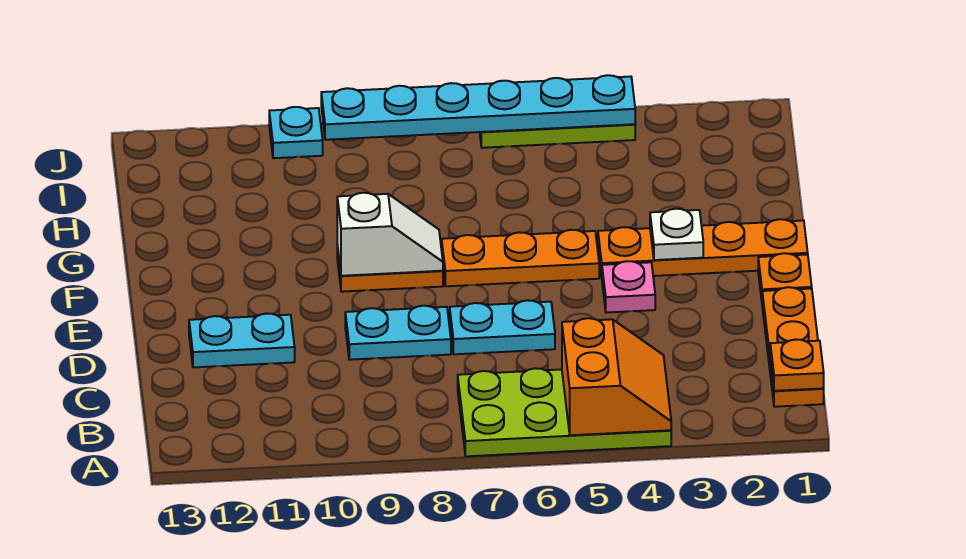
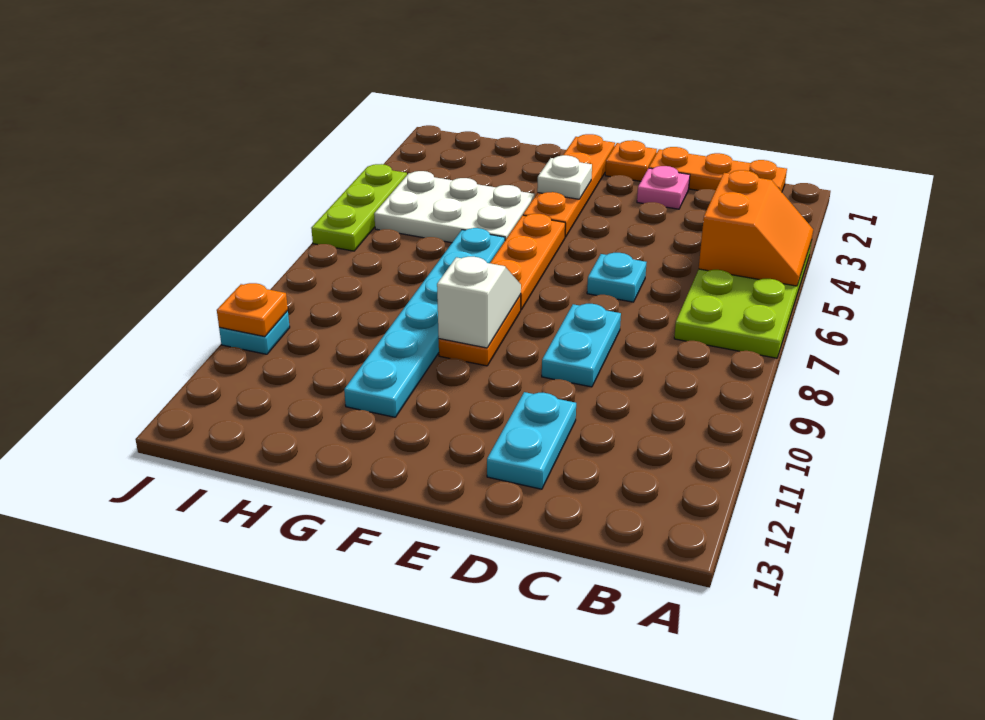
orange slope A4:B5 level 2 top 5 -> orange slope A4:B5 level 2 top B
orange plate B1 level 2 -> orange plate J10 level 2
cyan plate D6:D7 level 1 -> cyan plate D6 level 1
pink plate E4 level 1 -> pink plate D2 level 1
none -> white plate G4:I5 level 1
cyan plate J4:J9 level 2 -> cyan plate G6:G11 level 1

